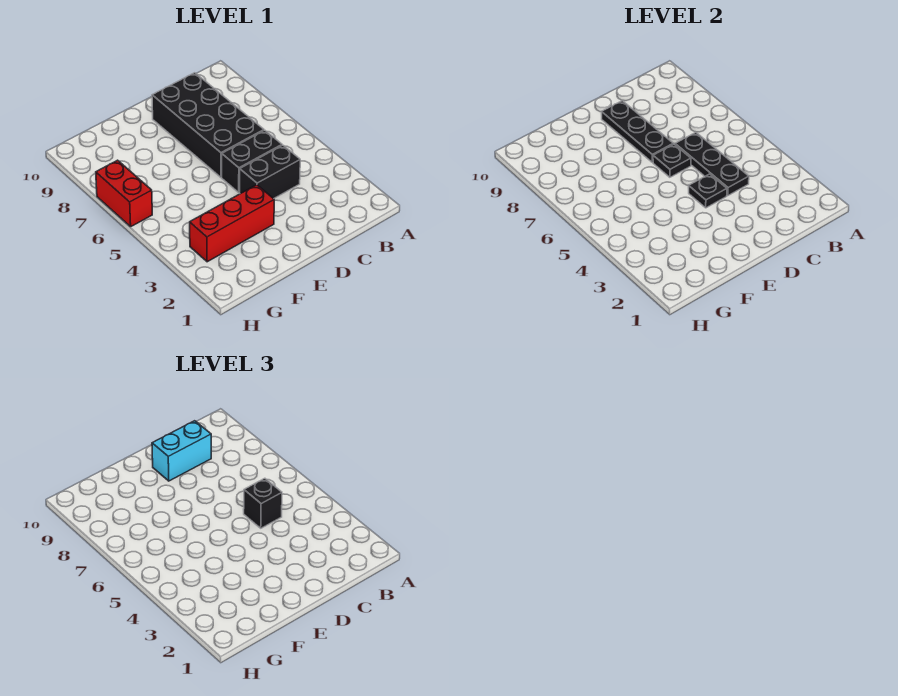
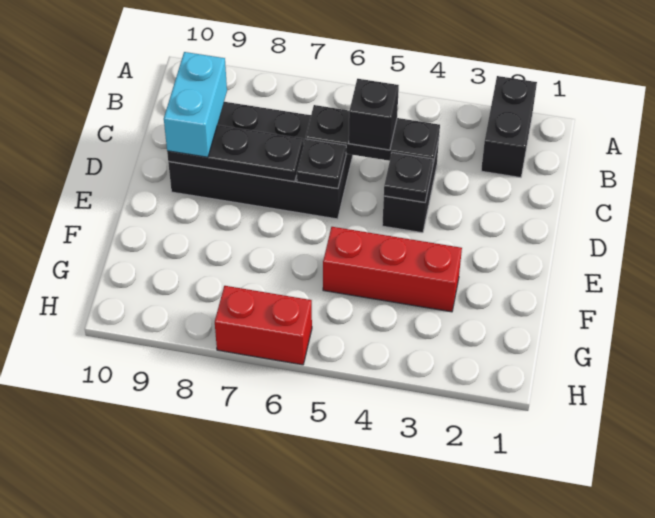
black brick C5:D5 level 1 -> black brick A2:B2 level 1
red brick E3:G3 level 1 -> red brick F3:F5 level 1

